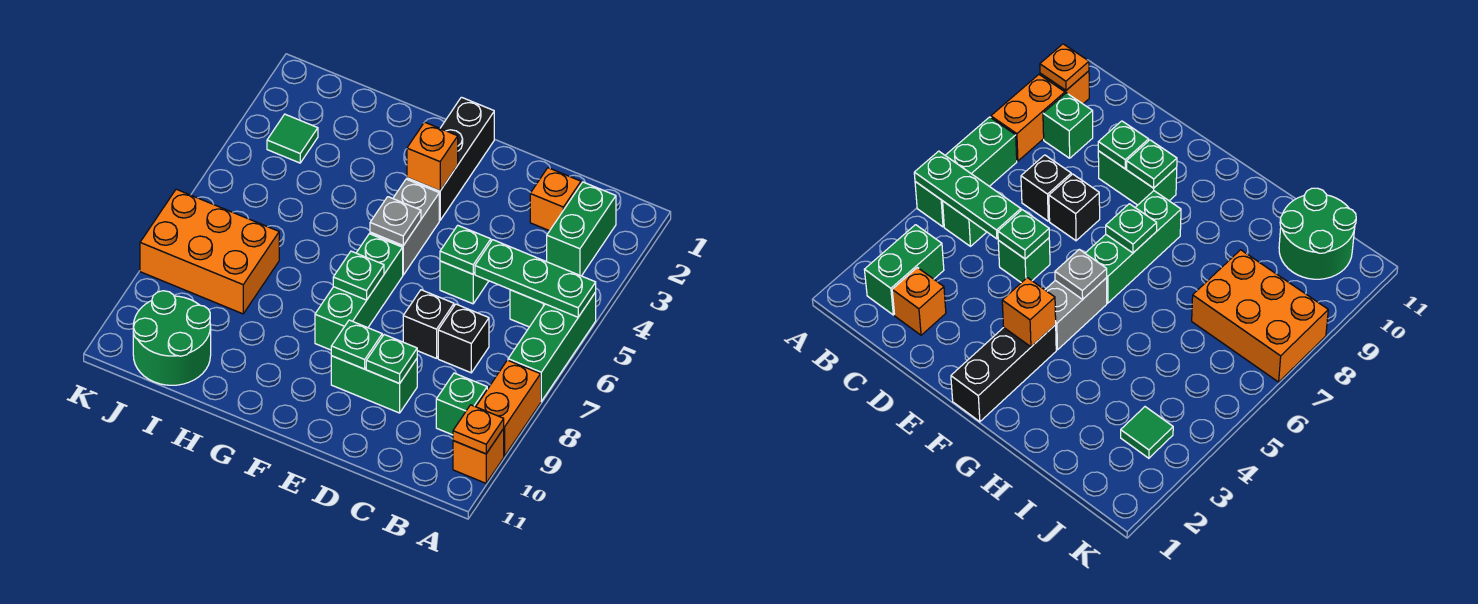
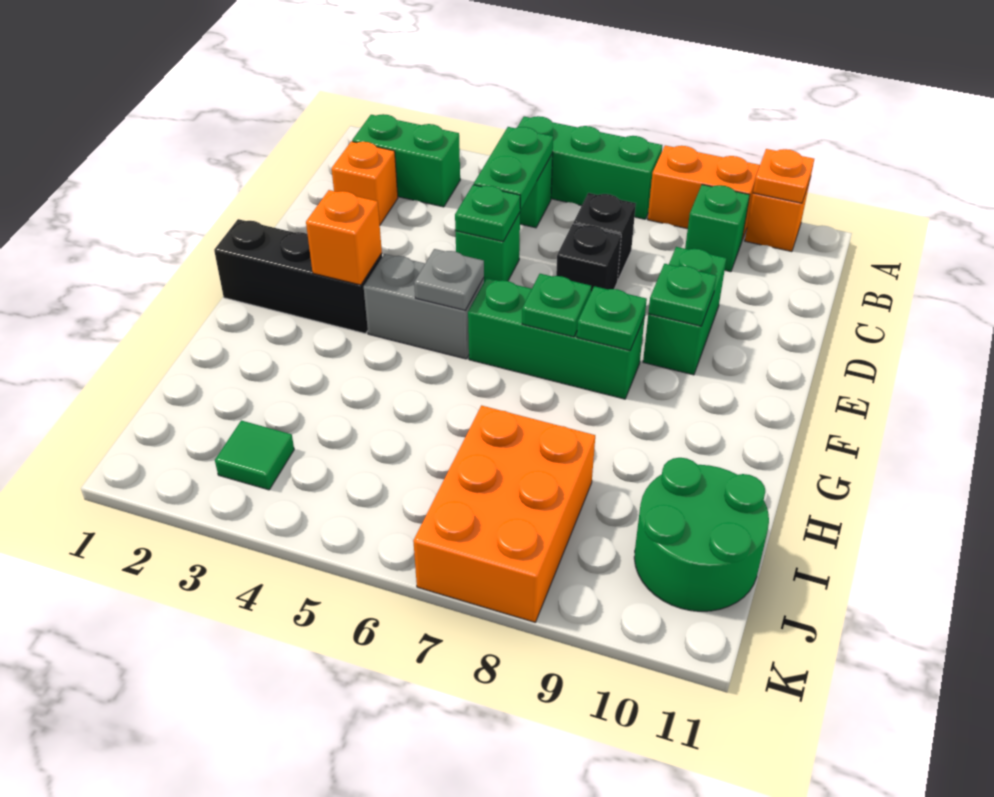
green plate A5:C5 level 2 -> green plate B5:C5 level 2
green plate D9 level 2 -> green plate F8 level 2

